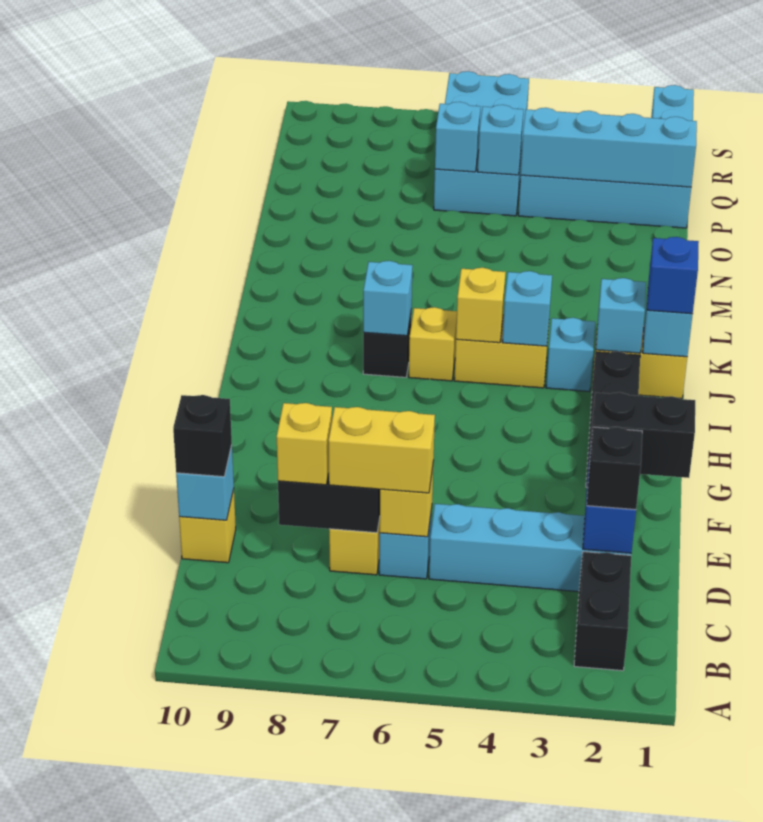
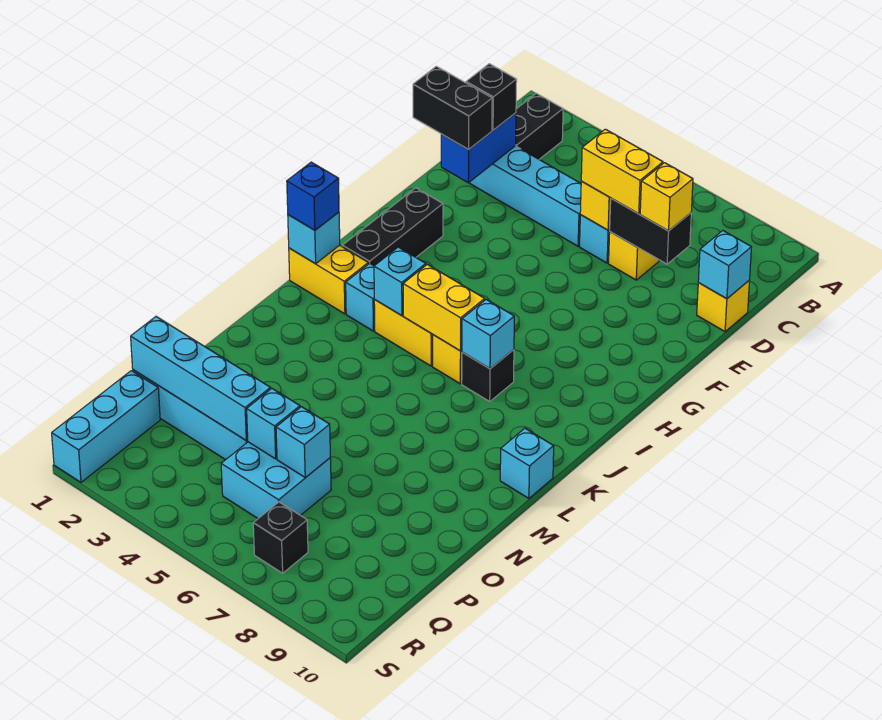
black brick D10 level 3 -> black brick R7 level 1
cyan brick J2 level 2 -> cyan brick L10 level 1
yellow brick J5 level 2 -> yellow brick J5:J6 level 2
cyan brick P5:S6 level 1 -> cyan brick P5:Q6 level 1

